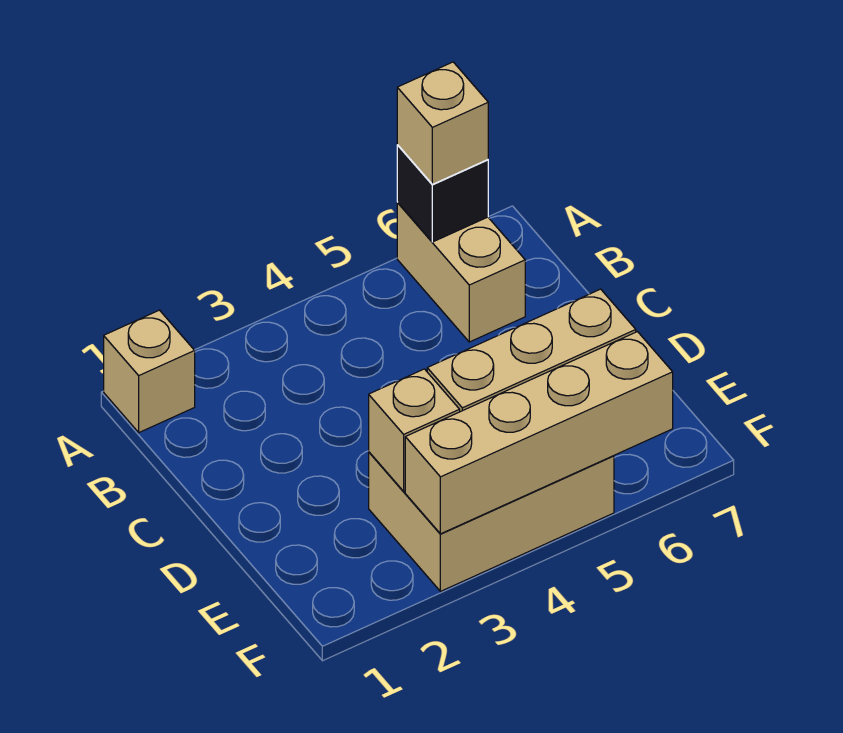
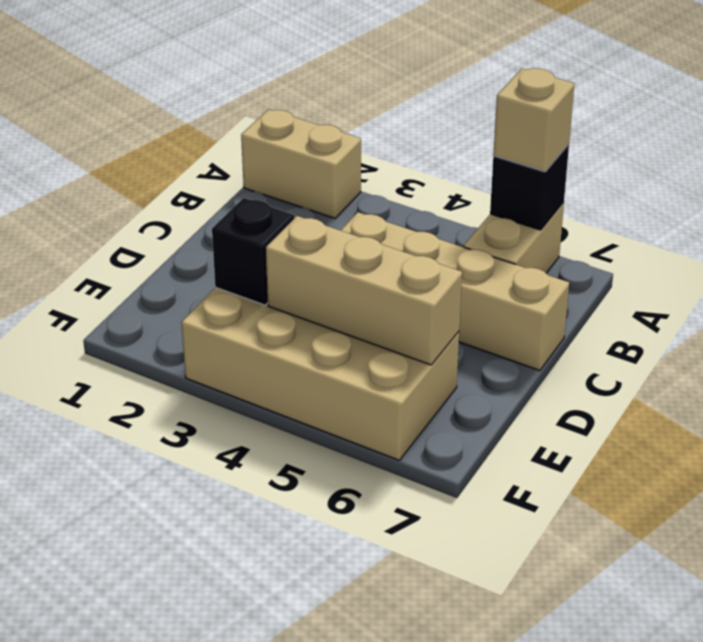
tan brick A1 level 1 -> tan brick A1:A2 level 1
tan brick E3:F5 level 1 -> tan brick E3:F6 level 1
tan brick E3 level 2 -> black brick E3 level 2
tan brick F3:F6 level 2 -> tan brick C4:C7 level 1

